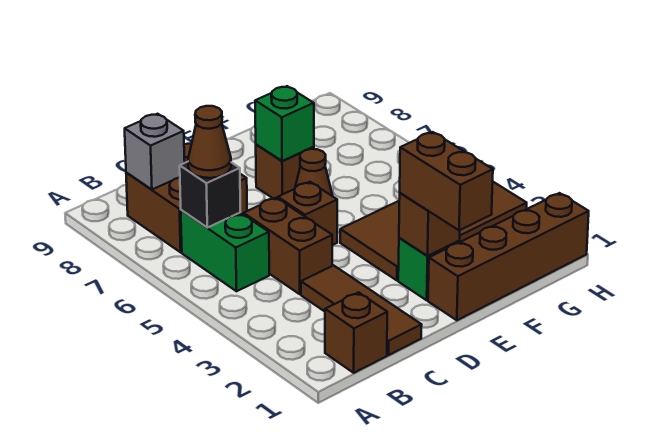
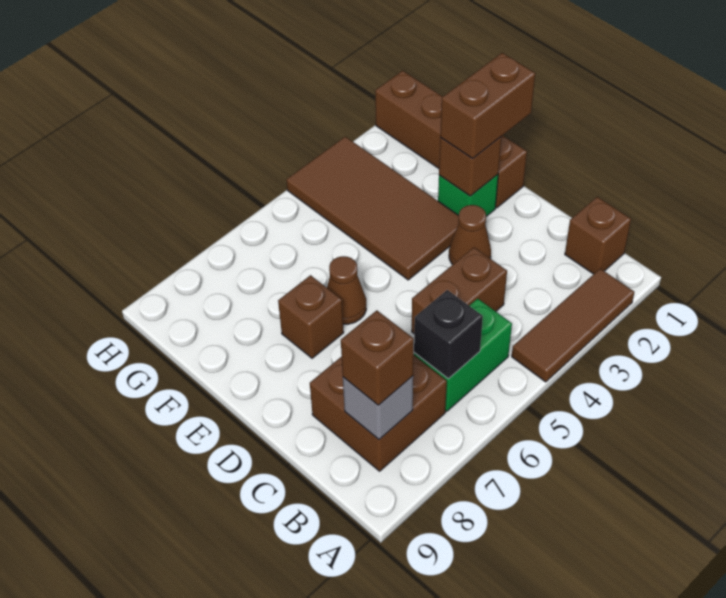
brown cone B6 level 3 -> brown cone D3 level 1
brown tile C1:C3 level 1 -> brown tile A2:A4 level 1
brown brick D5 level 1 -> brown brick B8 level 3
green brick E7 level 2 -> none

